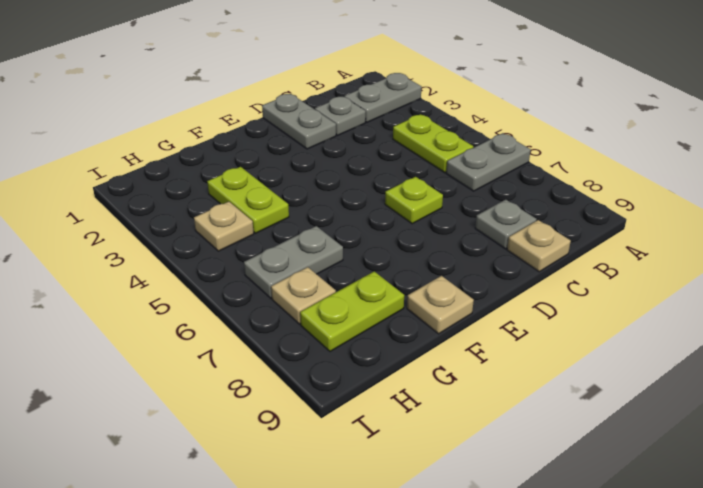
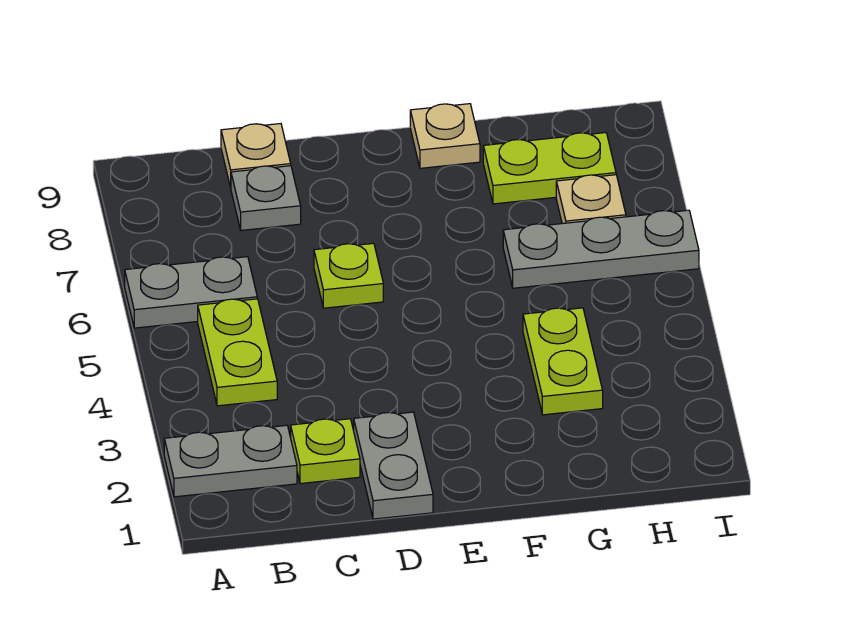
grey plate C2 level 1 -> lime plate C2 level 1
grey plate G6:H6 level 1 -> grey plate G6:I6 level 1
tan plate H4 level 1 -> none

